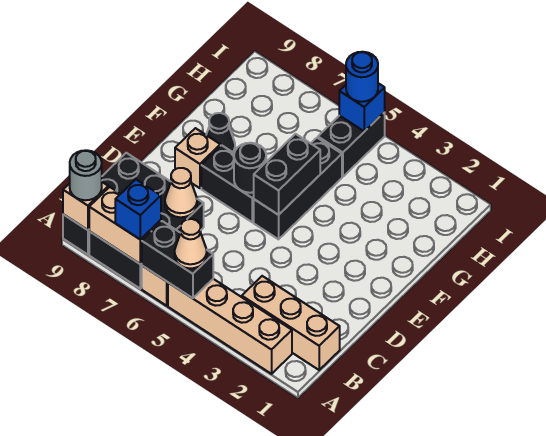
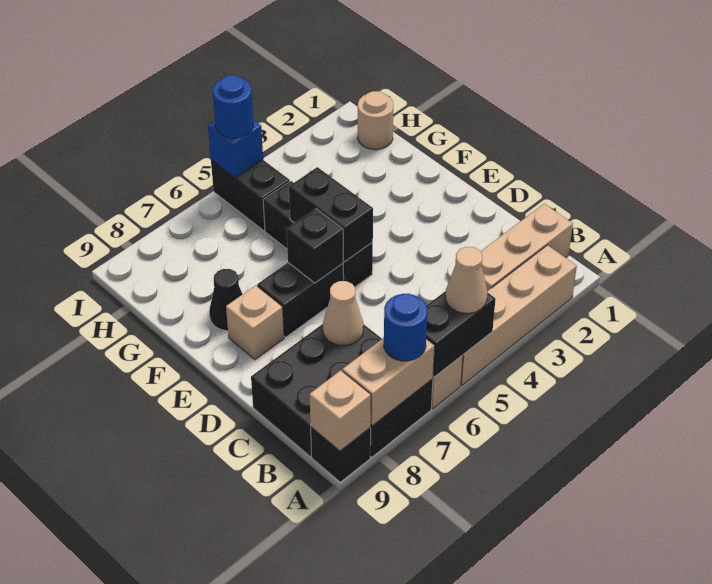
blue brick A7 level 3 -> blue round brick A7 level 3
grey round brick A9 level 3 -> none
black round brick E6 level 2 -> black brick E6 level 2
none -> tan round brick H1 level 1

